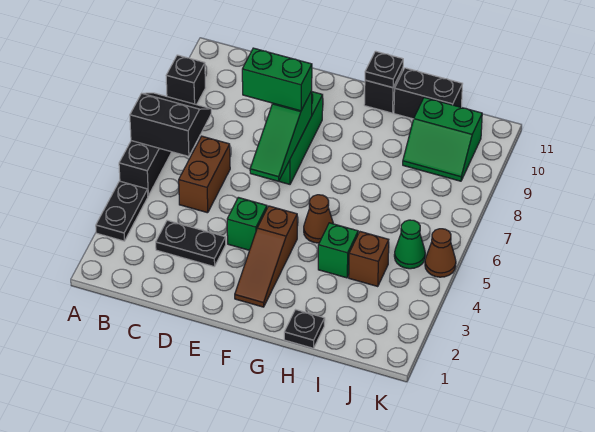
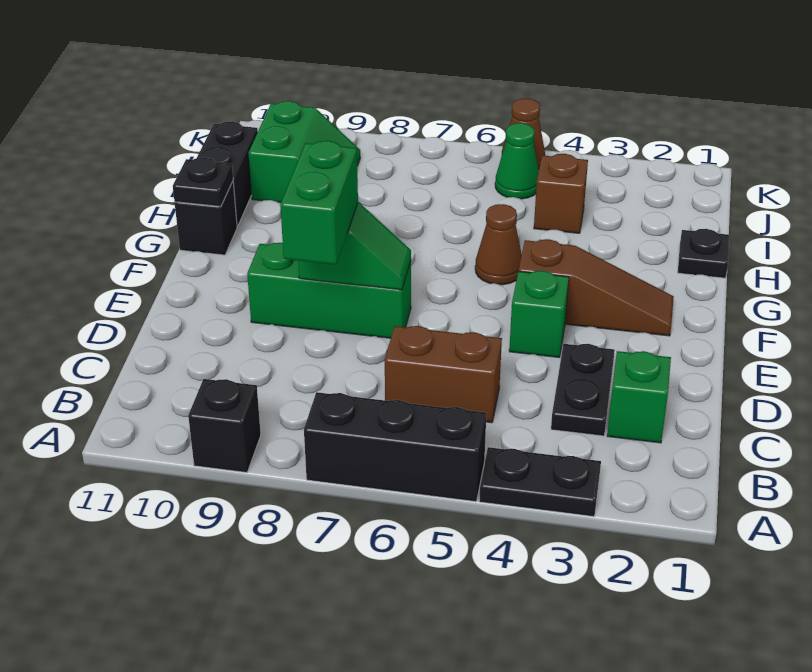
black slope A6:B7 level 2 top 6 -> none
green slope E6:E8 level 2 top 8 -> green slope E7:E8 level 2 top 8
green brick H4 level 1 -> green brick C2 level 1

